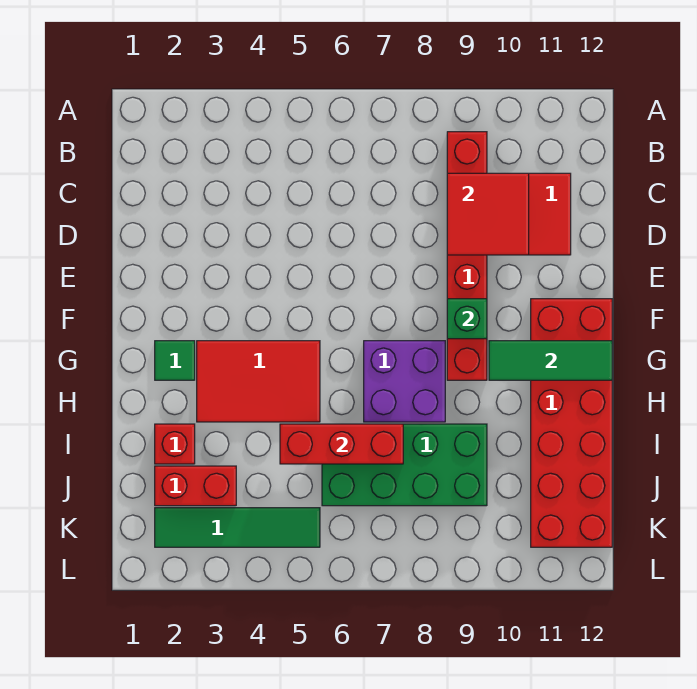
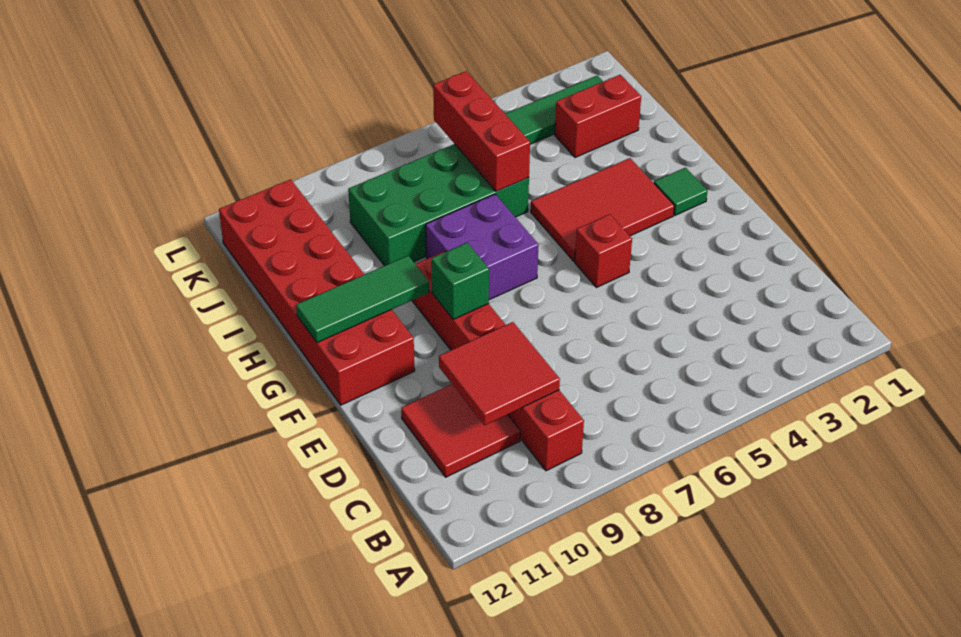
red brick I2 level 1 -> red brick F5 level 1
red brick I5:I7 level 2 -> red brick I6:K6 level 2

